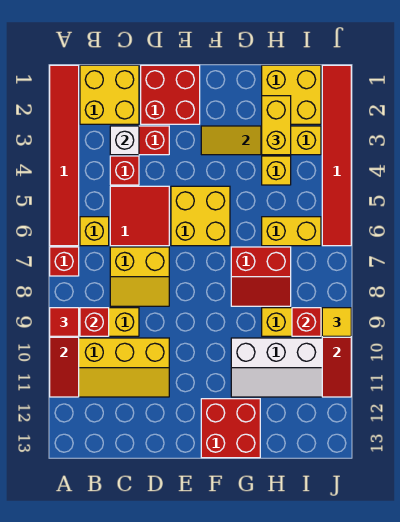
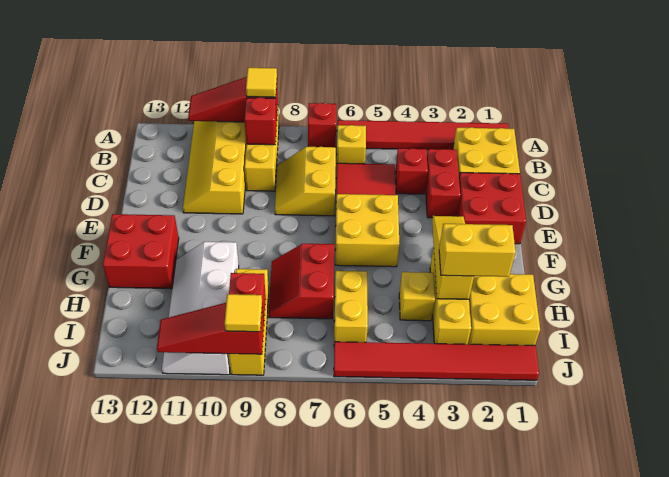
red tile A9 level 3 -> yellow tile A9 level 3
white brick C3 level 2 -> none

